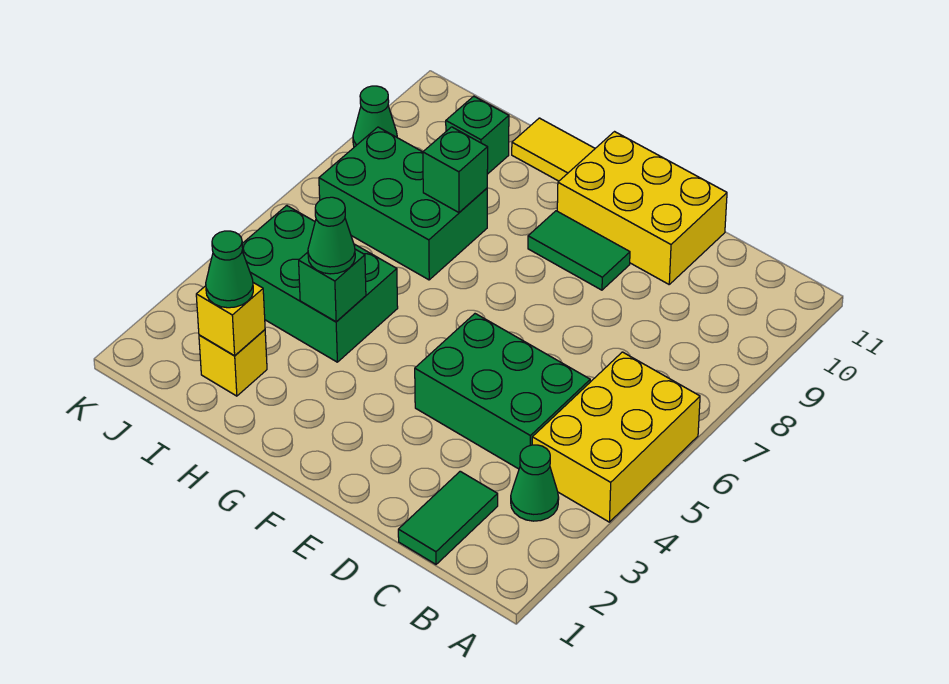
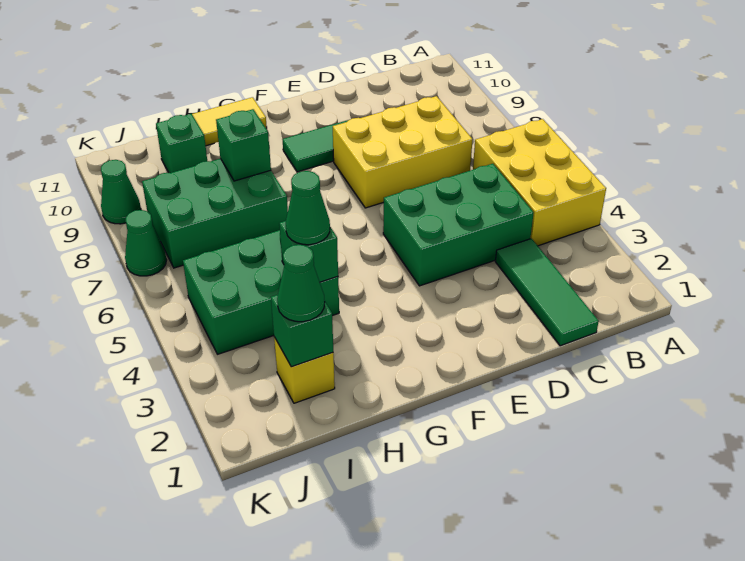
green cone B3 level 1 -> green cone K7 level 1
green tile C1:C2 level 1 -> green tile C1:C3 level 1
yellow brick D10:F11 level 1 -> yellow brick C7:E8 level 1
yellow brick I2 level 2 -> green brick I2 level 2

